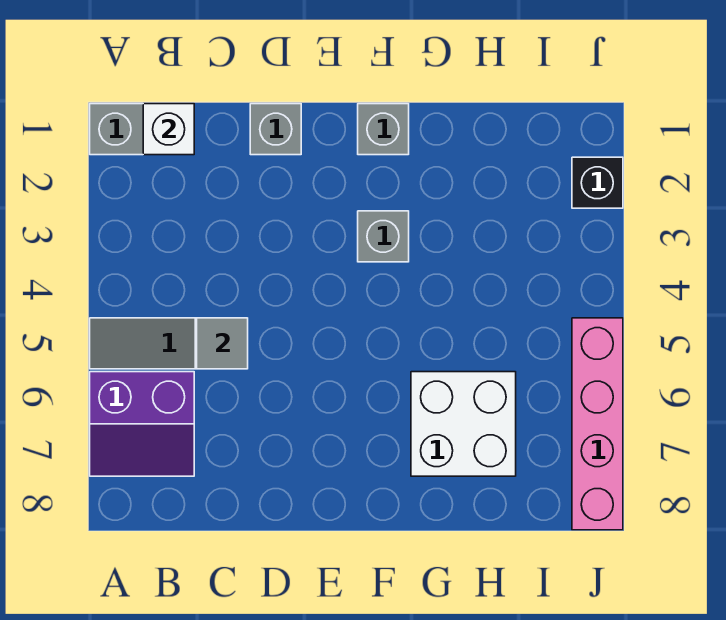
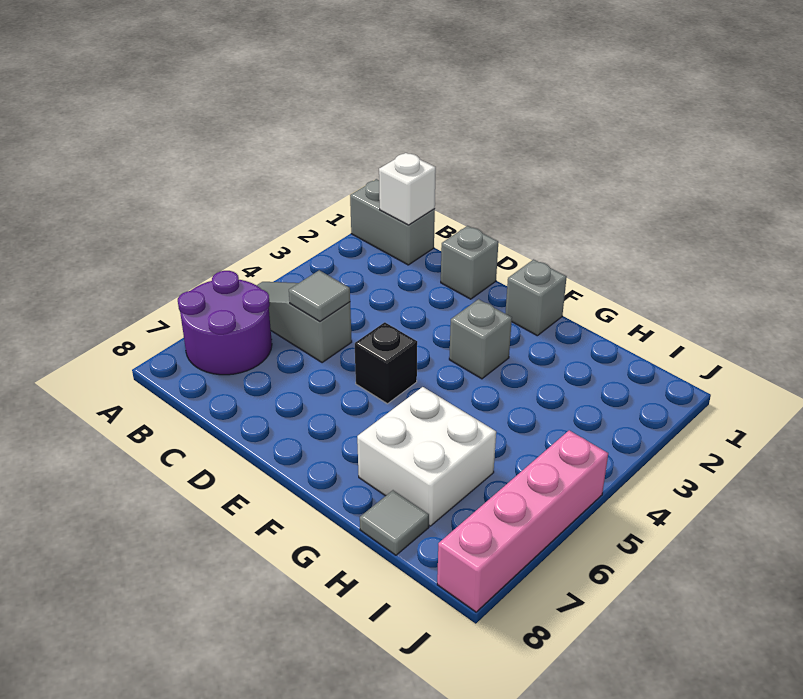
purple slope A6:B7 level 1 top 6 -> purple round brick A6:B7 level 1
none -> grey tile H8 level 1
black brick J2 level 1 -> black brick E5 level 1

